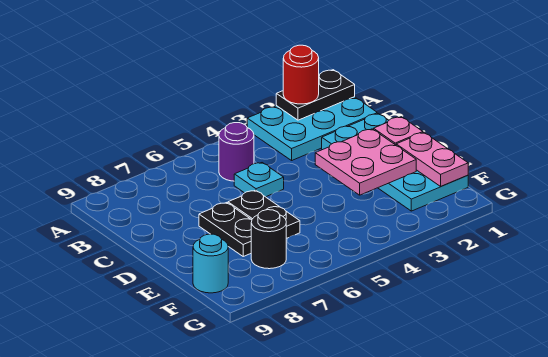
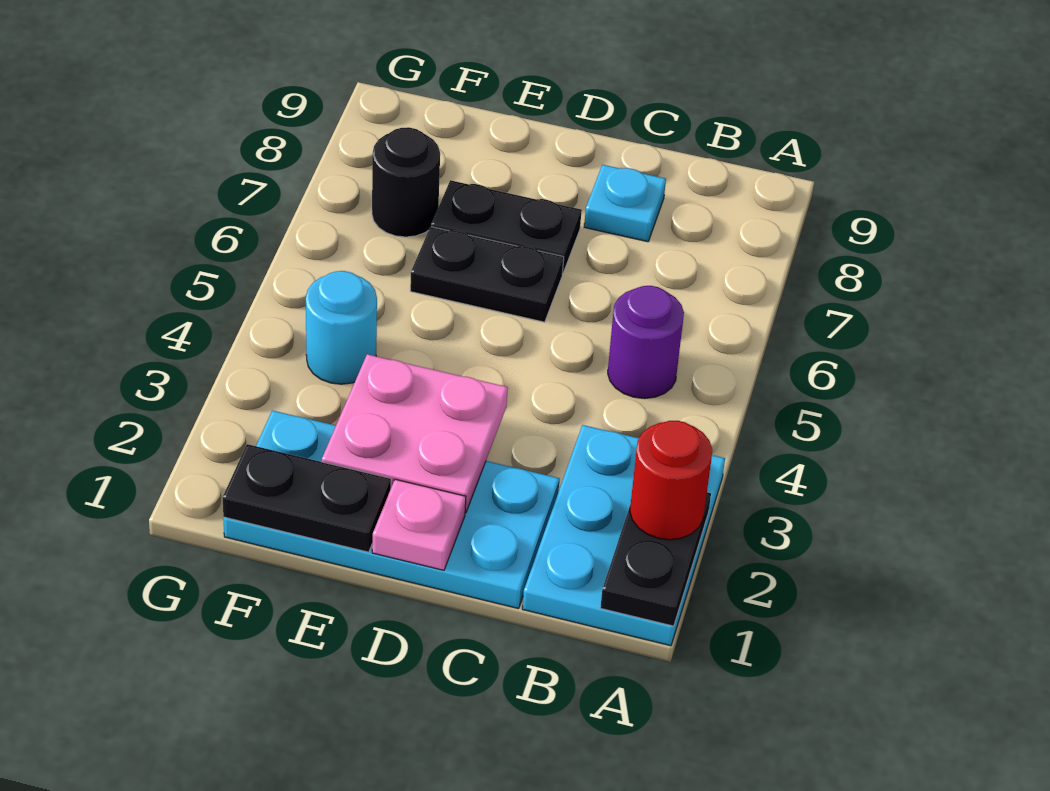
cyan plate C5 level 1 -> cyan plate C8 level 1
pink plate E1:F1 level 2 -> black plate E1:F1 level 2
cyan round brick F9 level 1 -> cyan round brick F4 level 1

